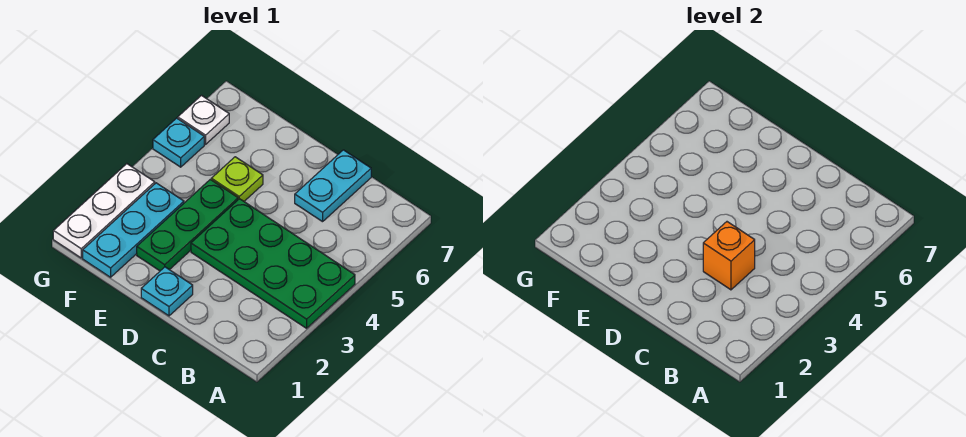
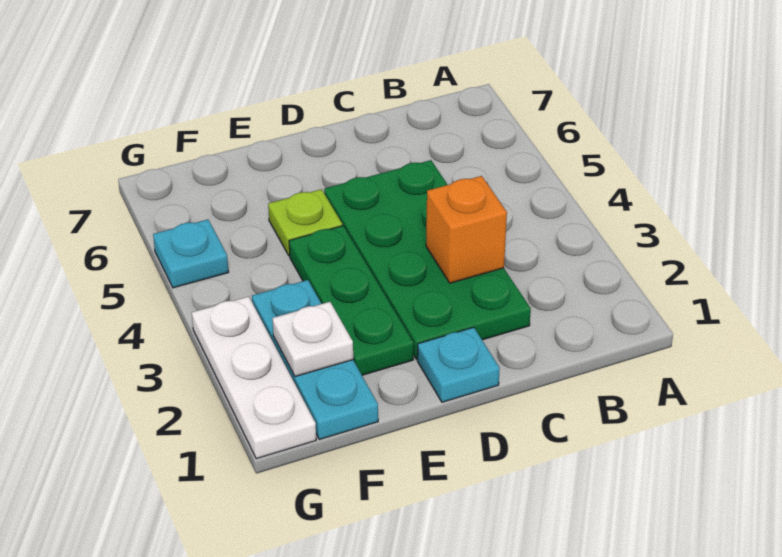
green plate A3:D4 level 1 -> green plate C2:D5 level 1
cyan plate C6:C7 level 1 -> none
white plate G6 level 1 -> white plate F2 level 2

